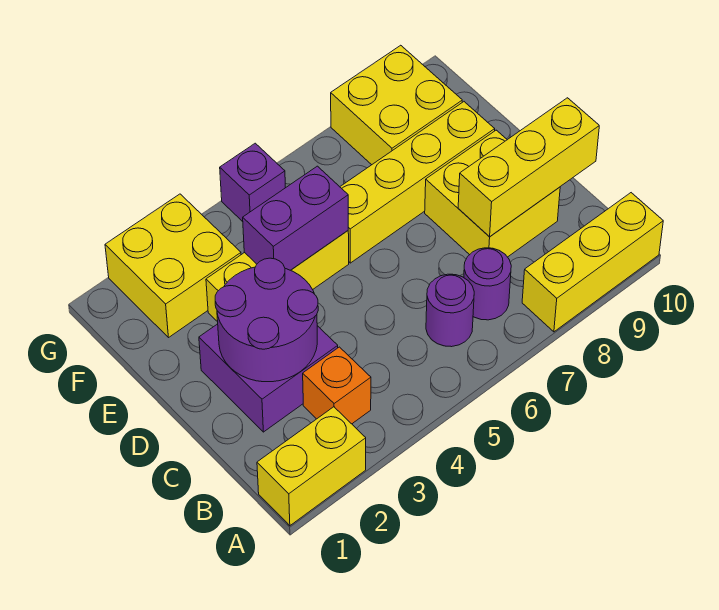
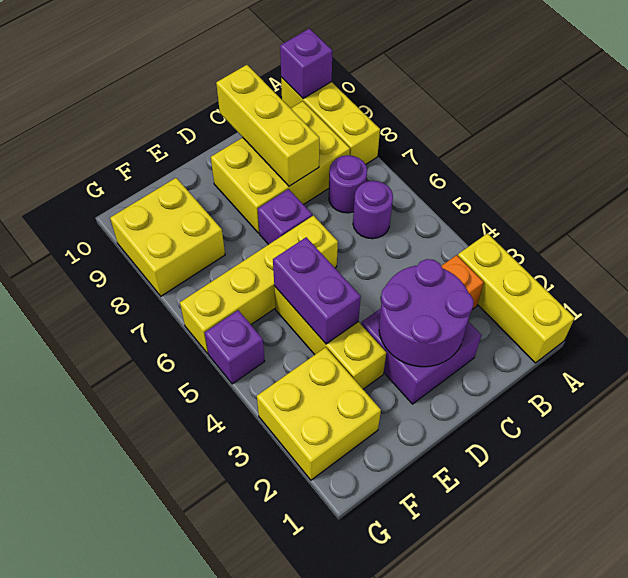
yellow brick A1:A2 level 1 -> yellow brick A1:A3 level 1
none -> purple brick A10 level 2
yellow brick C8:D9 level 1 -> yellow brick B8:D9 level 1
none -> purple brick D7 level 1
yellow brick E6:E9 level 1 -> yellow brick D6:G6 level 1

